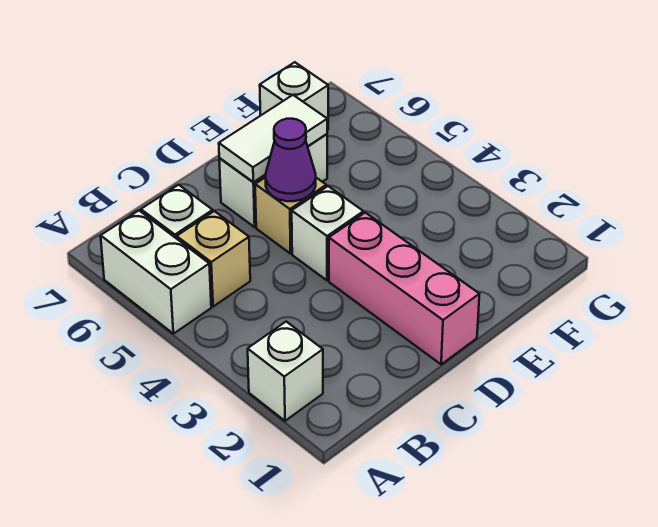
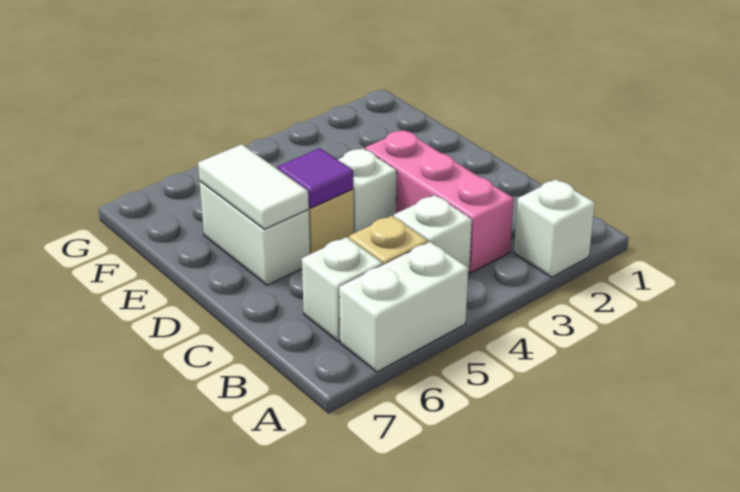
pink brick D1:D3 level 1 -> pink brick B3:D3 level 1
purple cone D5 level 2 -> purple tile D5 level 2
white brick F7 level 1 -> white brick B4 level 1

